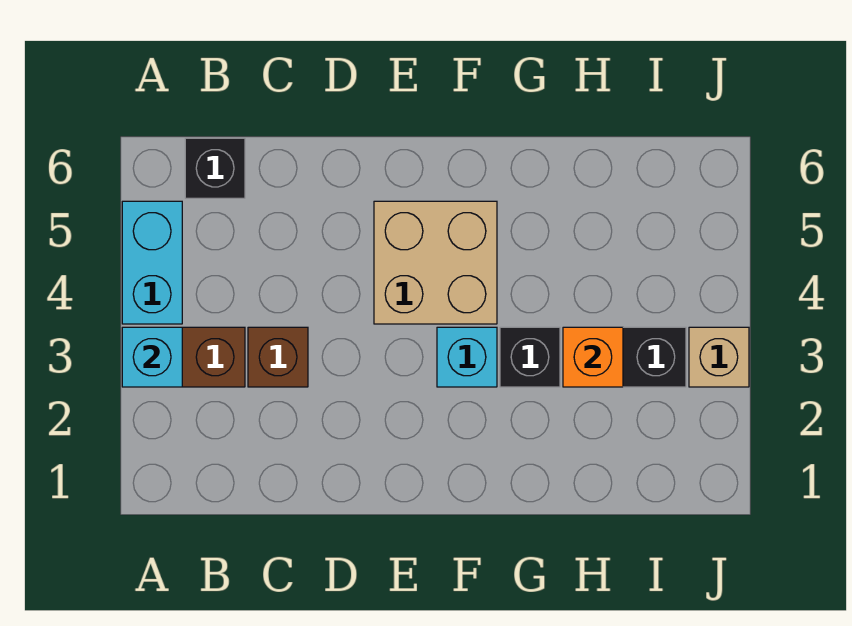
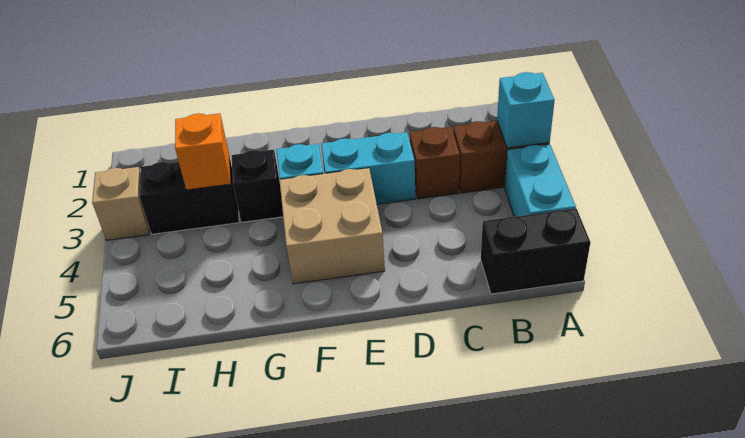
black brick B6 level 1 -> black brick A6:B6 level 1
none -> cyan brick D3:E3 level 1

